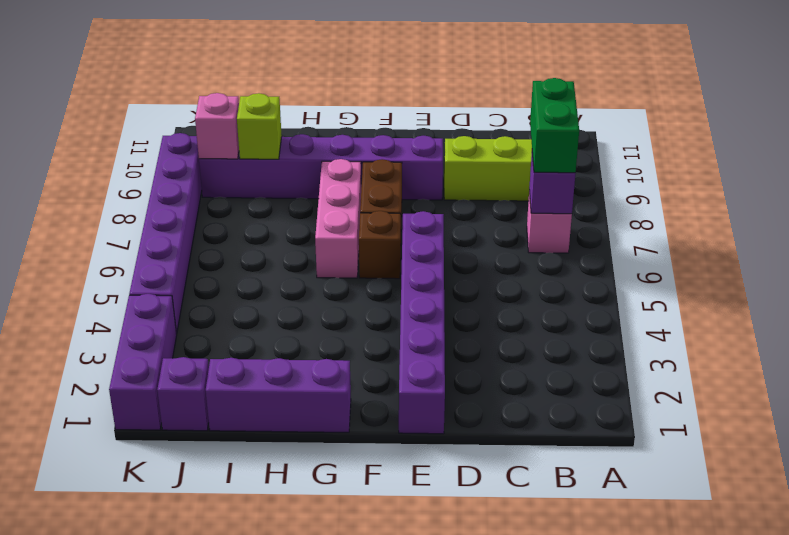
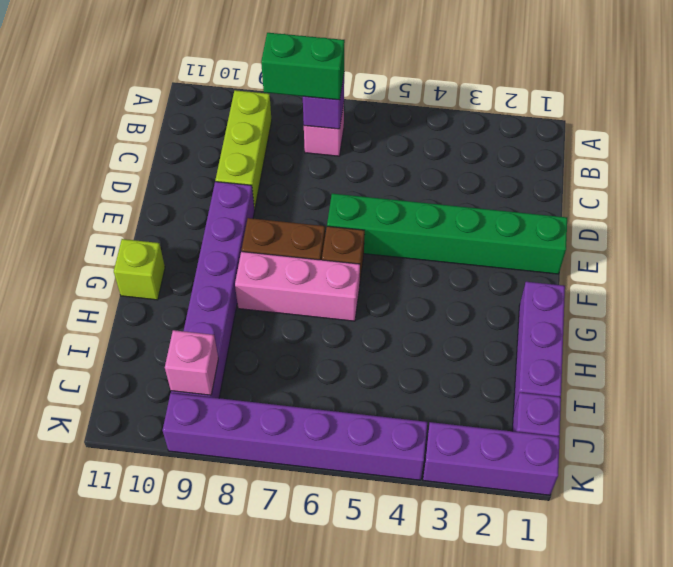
purple brick E1:E6 level 1 -> green brick E1:E6 level 1
lime brick I9 level 2 -> lime brick G11 level 1

